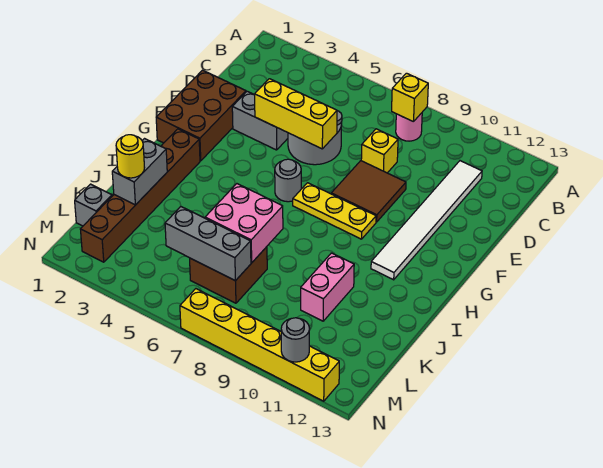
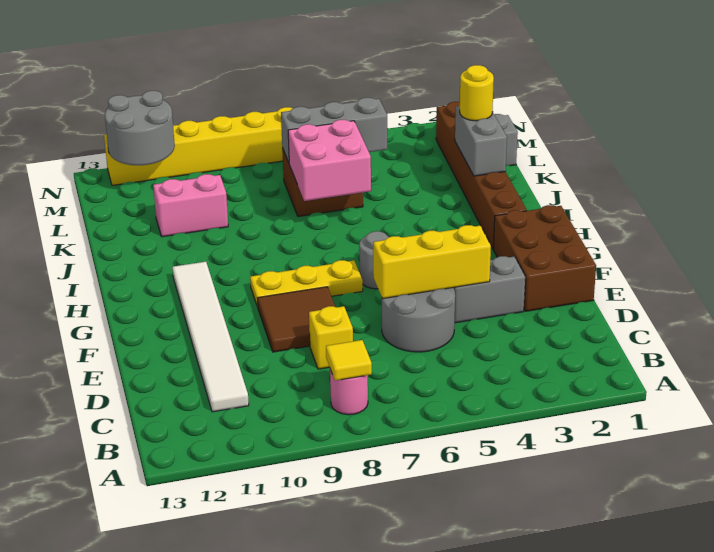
yellow brick B8 level 2 -> yellow tile B8 level 2
pink brick J10:K10 level 1 -> pink brick K10:K11 level 1
grey round brick N11 level 2 -> grey round brick M11:N12 level 2

